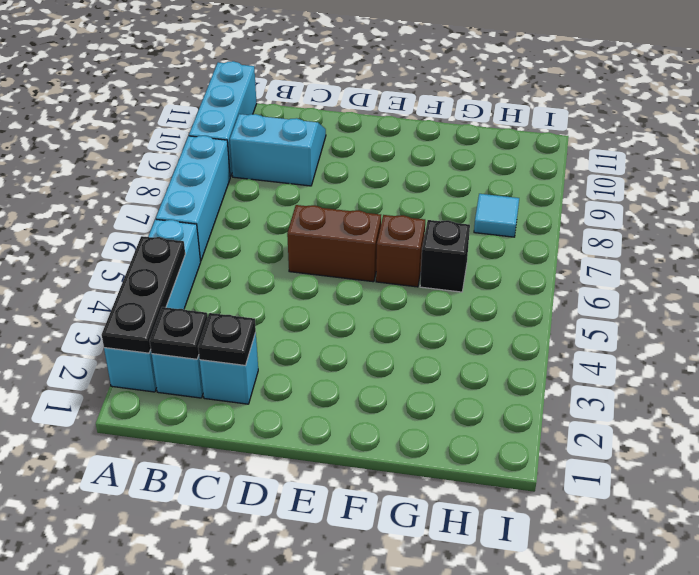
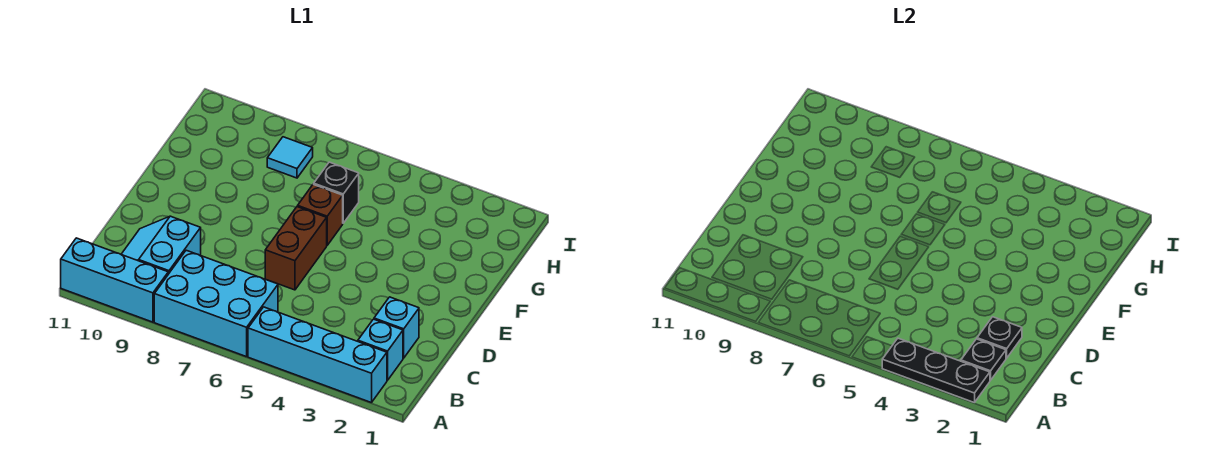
cyan brick A6:A8 level 1 -> cyan brick A6:B8 level 1

